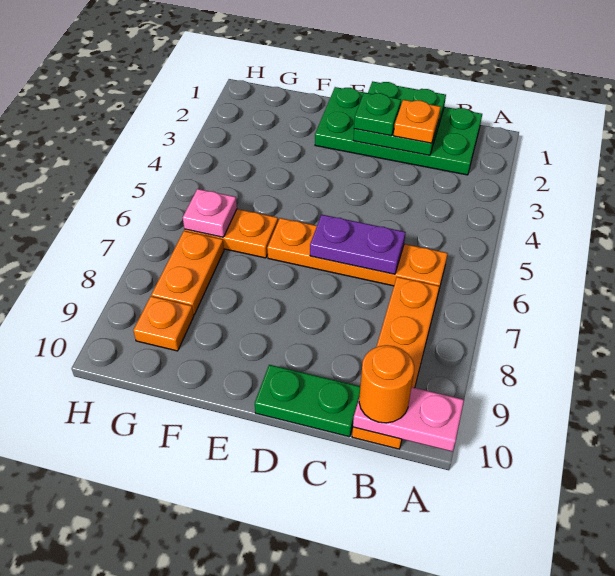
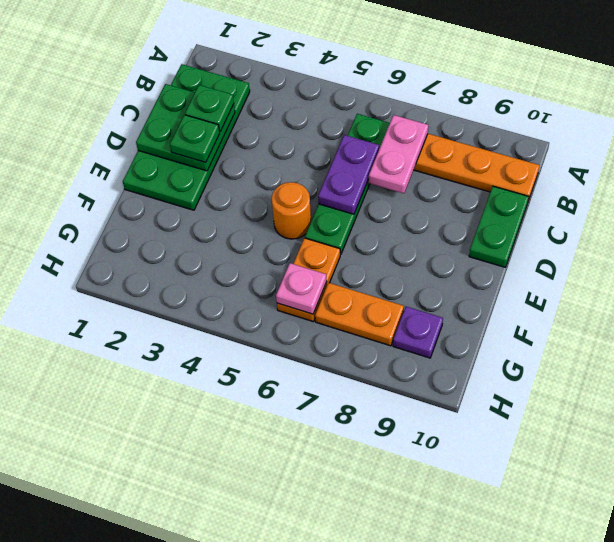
pink plate A10:B10 level 2 -> pink plate B7:C7 level 2
orange plate B6:E6 level 1 -> green plate B6:E6 level 1
orange round brick B10 level 3 -> orange round brick E5 level 1
orange plate C2 level 3 -> green plate C2 level 3
orange plate G9 level 1 -> purple plate G9 level 1

